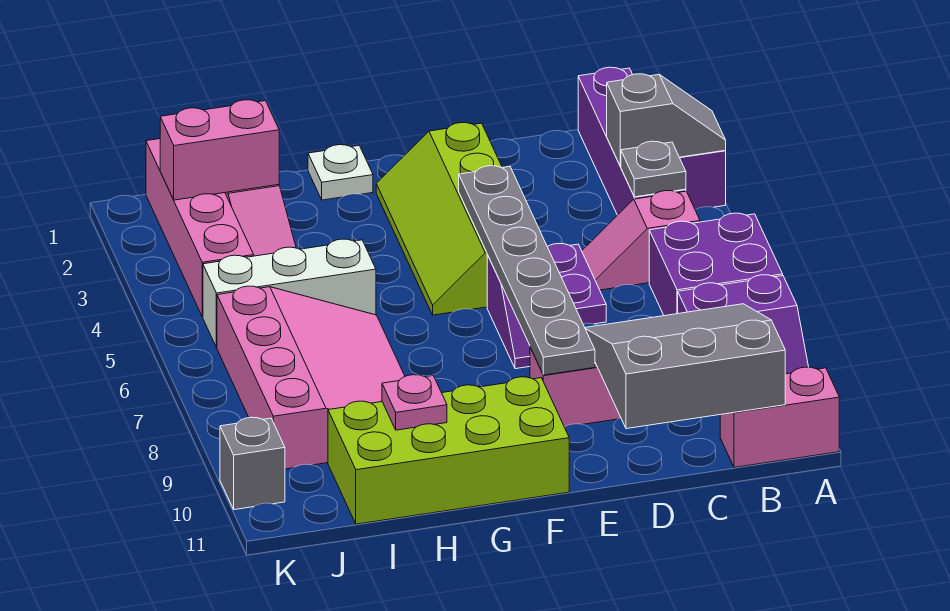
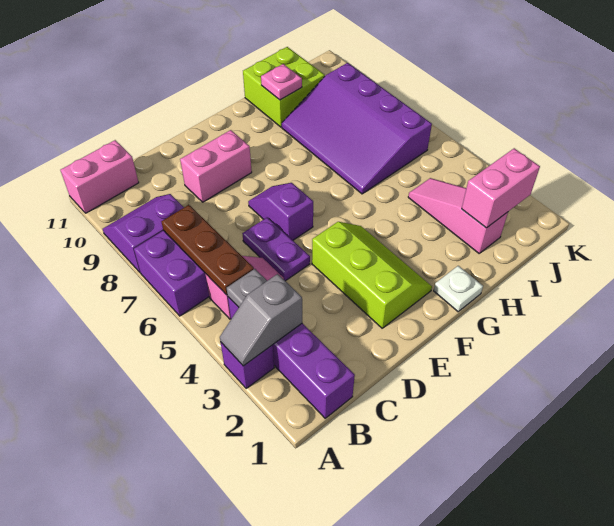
none -> brown plate B5:B7 level 2
grey slope B9:D11 level 2 top 11 -> none
lime slope E2:F5 level 1 top E -> lime slope E2:F4 level 1 top E
grey plate E4:E9 level 2 -> none
lime brick F10:I11 level 1 -> lime brick H10:I11 level 1
white brick H5:J5 level 1 -> none
pink slope H6:J9 level 1 top J -> purple slope H6:J9 level 1 top J
pink brick J1:J4 level 1 -> none
grey brick K10 level 1 -> none

